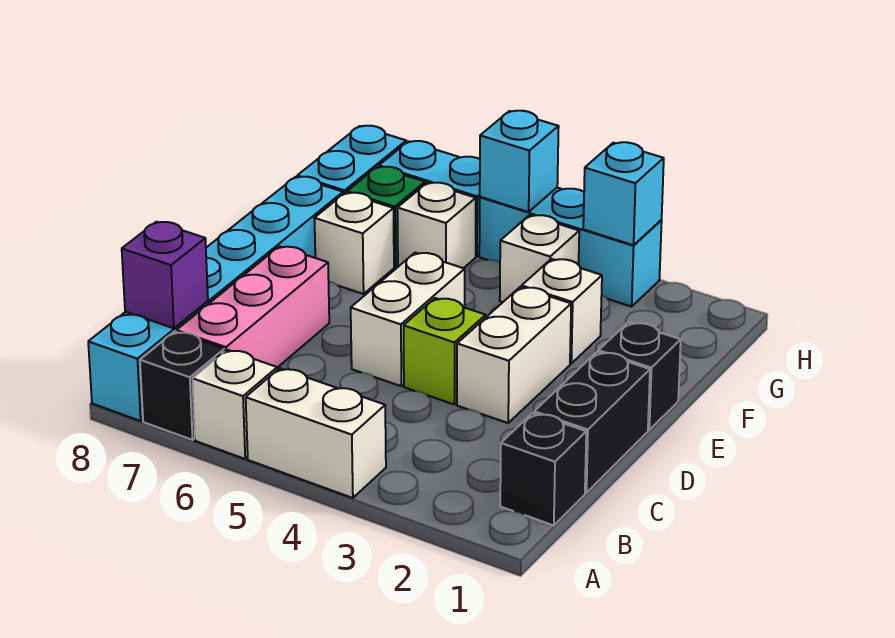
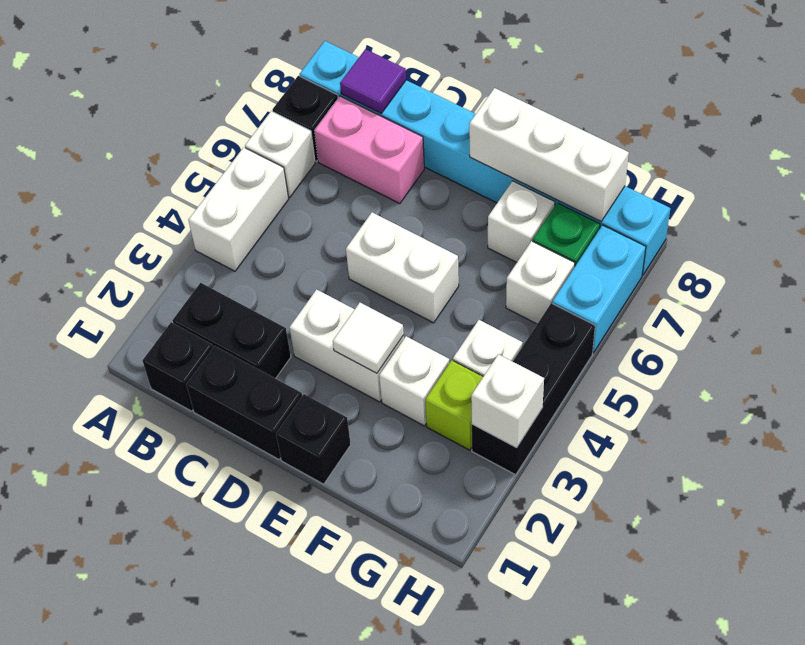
none -> black brick B2:C2 level 1
pink brick B7:D7 level 1 -> pink brick B7:C7 level 1
purple brick B8 level 2 -> purple tile B8 level 2
lime brick D4 level 1 -> lime brick G3 level 1
none -> white tile E3 level 2
none -> white brick E8:G8 level 2
cyan brick H3:H5 level 1 -> black brick H3:H5 level 1
cyan brick H3 level 2 -> white brick H3 level 2
cyan brick H5 level 2 -> none

